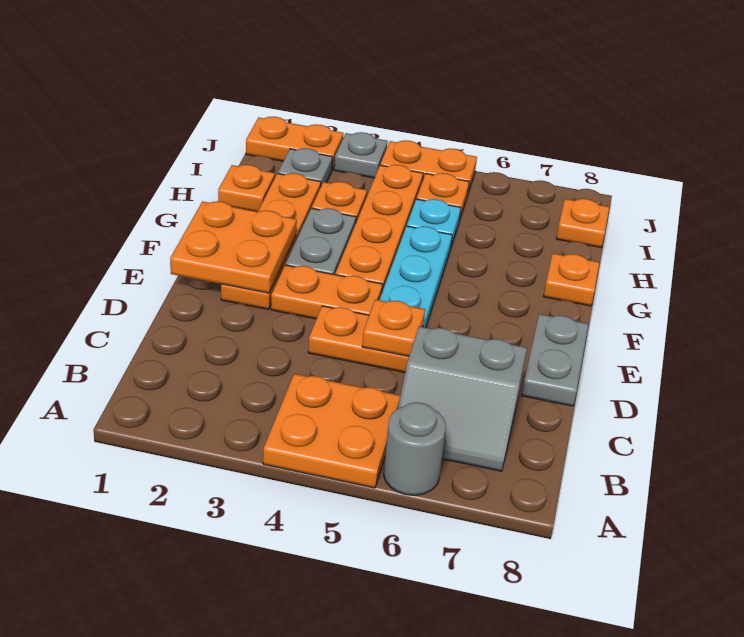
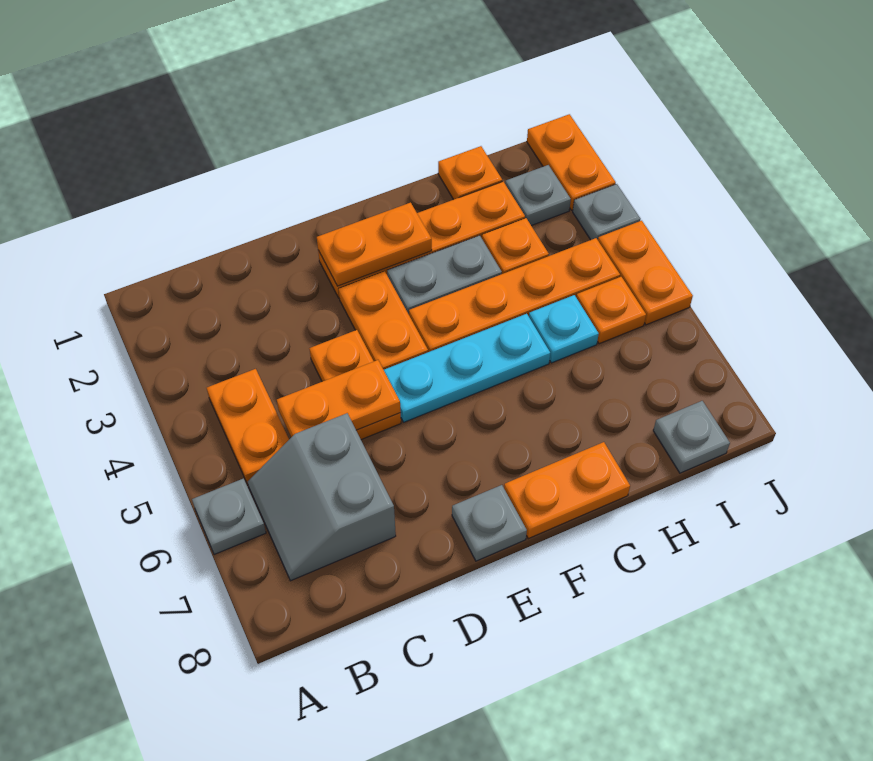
orange plate A4:B5 level 1 -> orange plate B4:B5 level 1
grey round brick A6 level 1 -> grey plate A6 level 1
orange plate D5 level 2 -> orange plate C5:D5 level 2
grey plate D8:E8 level 1 -> grey plate E8 level 1
orange plate E1:F2 level 2 -> orange plate E2:F2 level 2
orange plate G8 level 1 -> orange plate F8:G8 level 1
orange plate I8 level 1 -> grey plate I8 level 1

